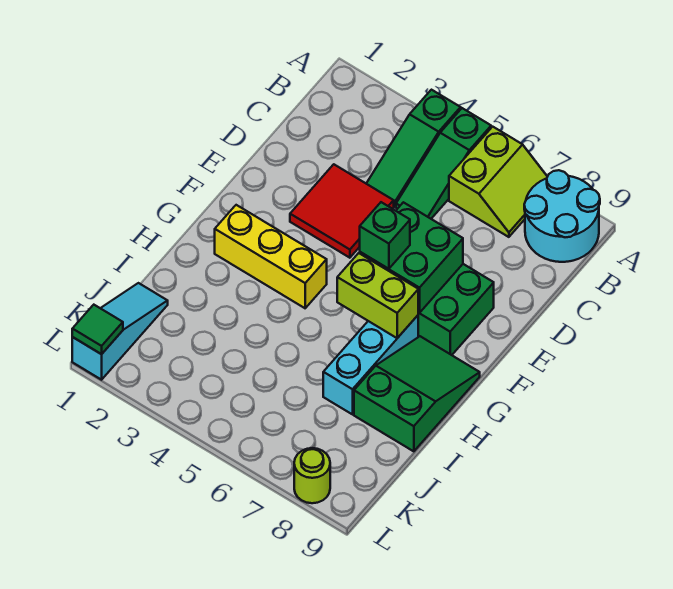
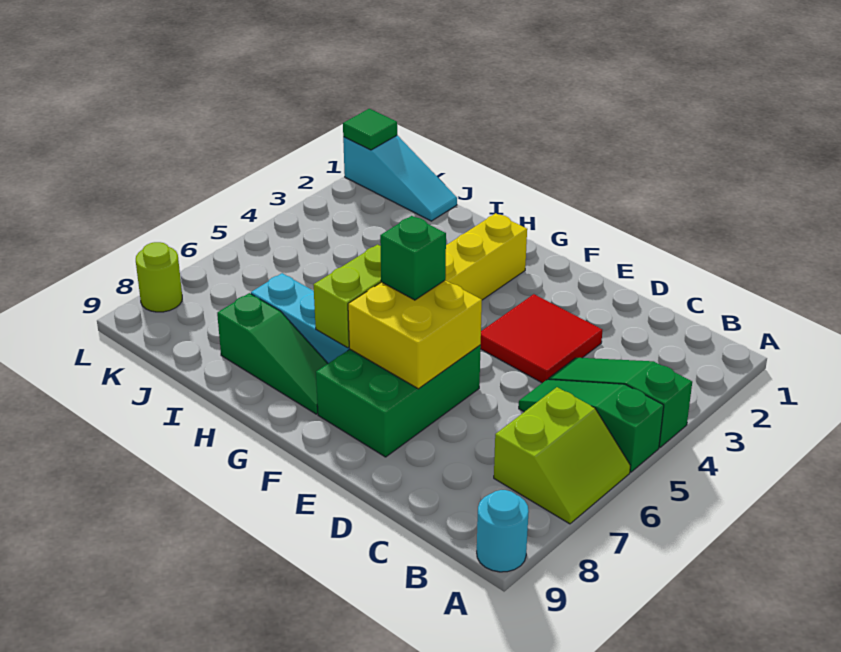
lime slope A6:B7 level 1 top 6 -> lime slope A6:B7 level 1 top B
cyan round brick A8:B9 level 1 -> cyan round brick A9 level 1
green brick E6:F7 level 2 -> yellow brick E6:F7 level 2
green slope G8:I9 level 1 top I -> green slope G8:I8 level 1 top I

